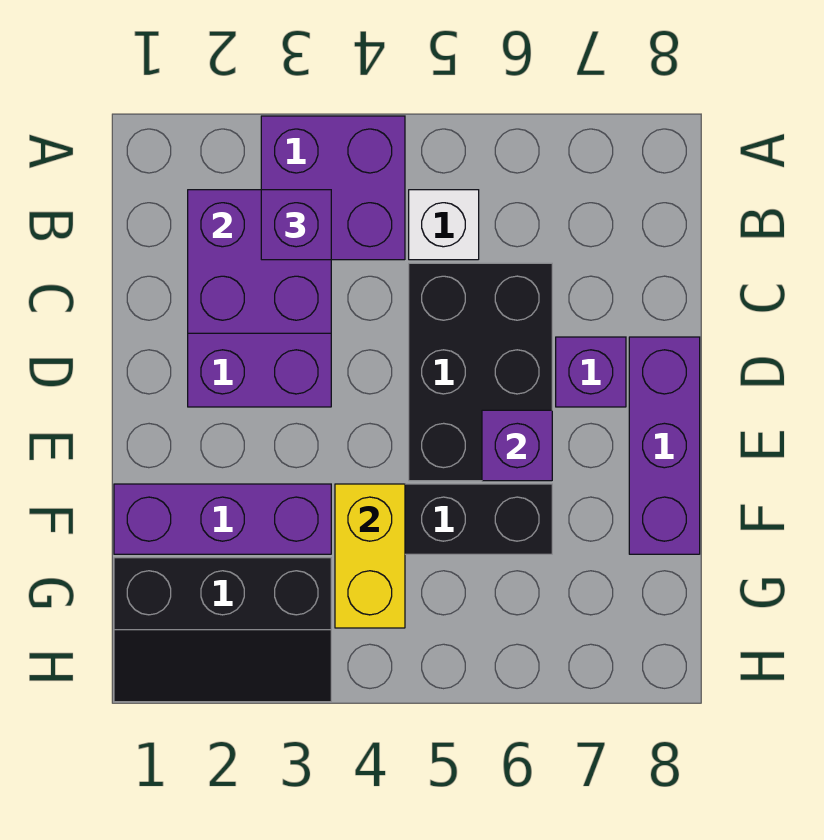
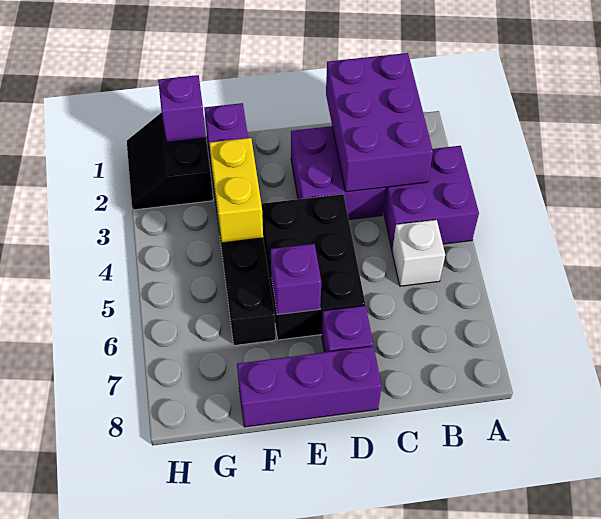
purple brick B2:C3 level 2 -> purple brick B1:C3 level 2
purple brick B3 level 3 -> purple brick G1 level 2
black brick C5:E6 level 1 -> black brick D4:E6 level 1
yellow brick F4:G4 level 2 -> yellow brick F3:F4 level 2
black slope G1:H3 level 1 top G -> black slope G1:H2 level 1 top G

